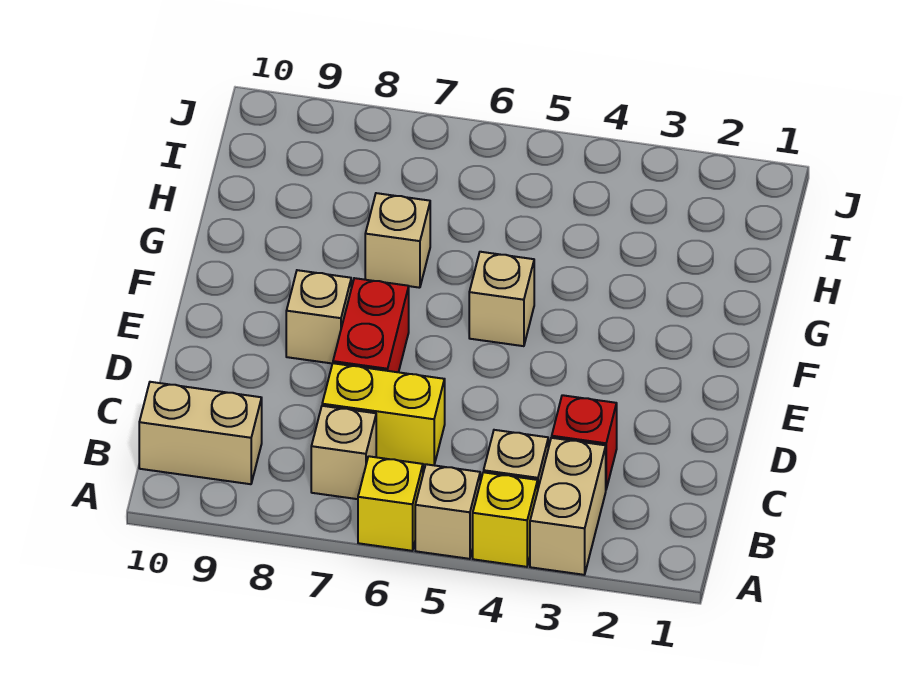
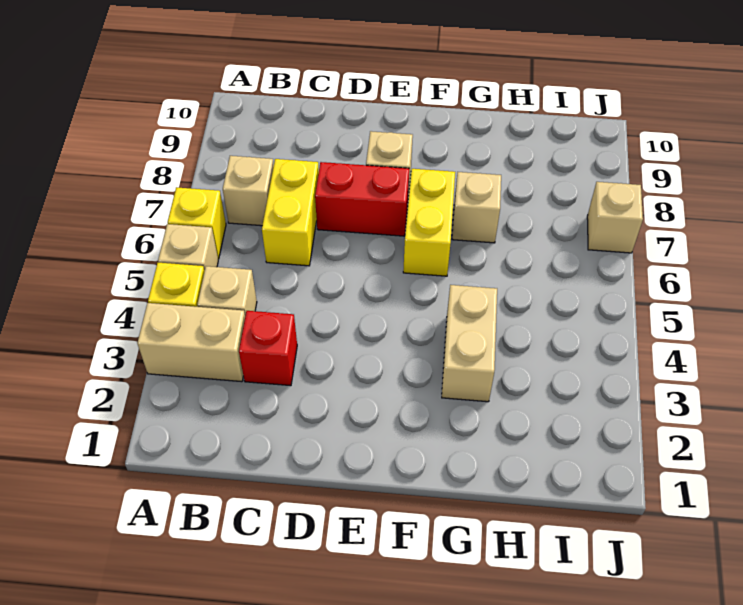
tan brick B9:B10 level 1 -> tan brick G3:G4 level 1
tan brick F5 level 1 -> tan brick J7 level 1
none -> yellow brick F6:F7 level 1

